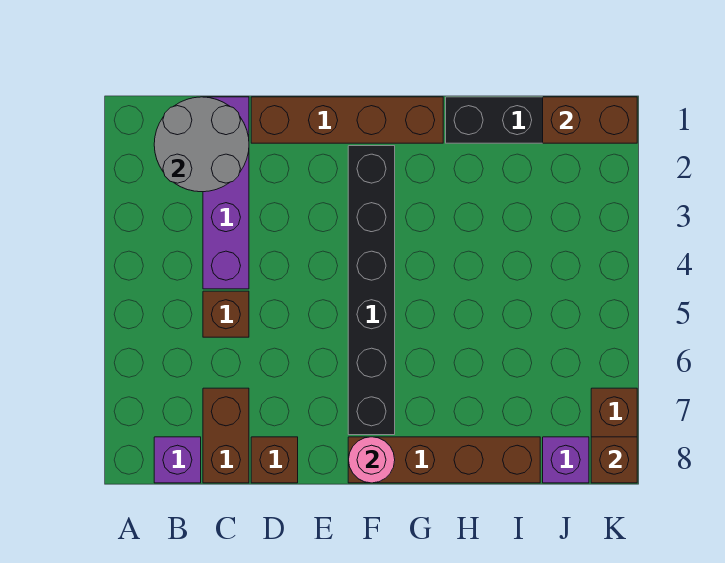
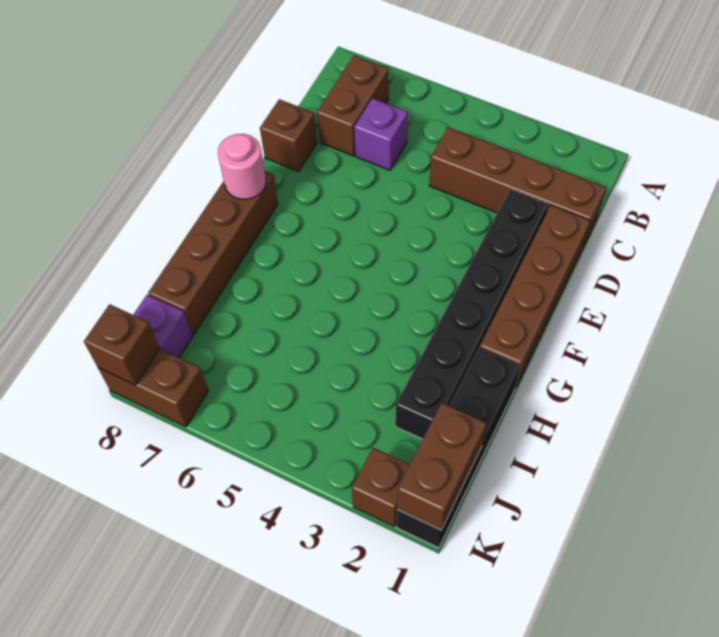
grey round brick B1:C2 level 2 -> none
purple brick B8 level 1 -> purple brick C6 level 1
purple brick C1:C4 level 1 -> brown brick C1:C4 level 1
brown brick C5 level 1 -> brown brick K2 level 1
brown brick C7:C8 level 1 -> brown brick B7:C7 level 1
black brick F2:F7 level 1 -> black brick D2:I2 level 1

